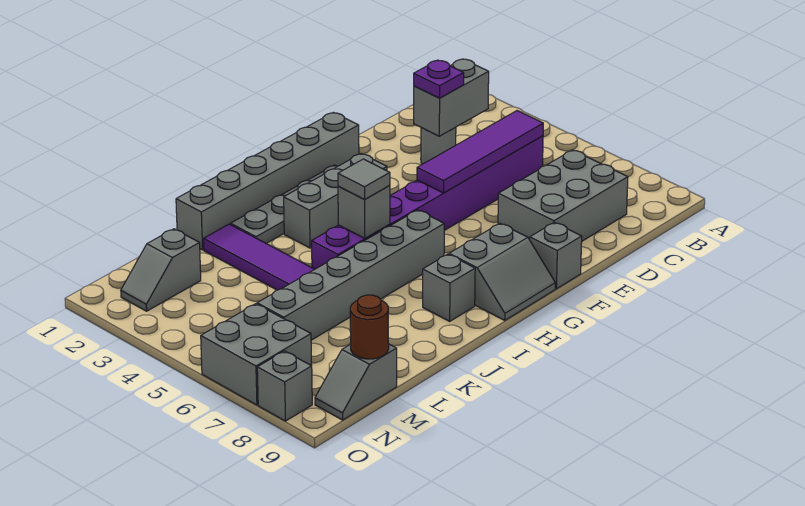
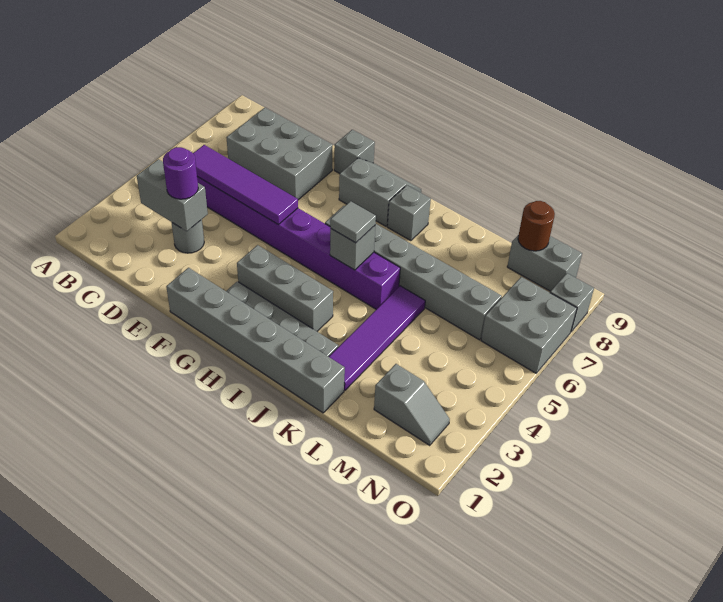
purple plate D3 level 3 -> purple round brick D3 level 3
grey slope M9:N9 level 1 top M -> grey brick M9:N9 level 1

